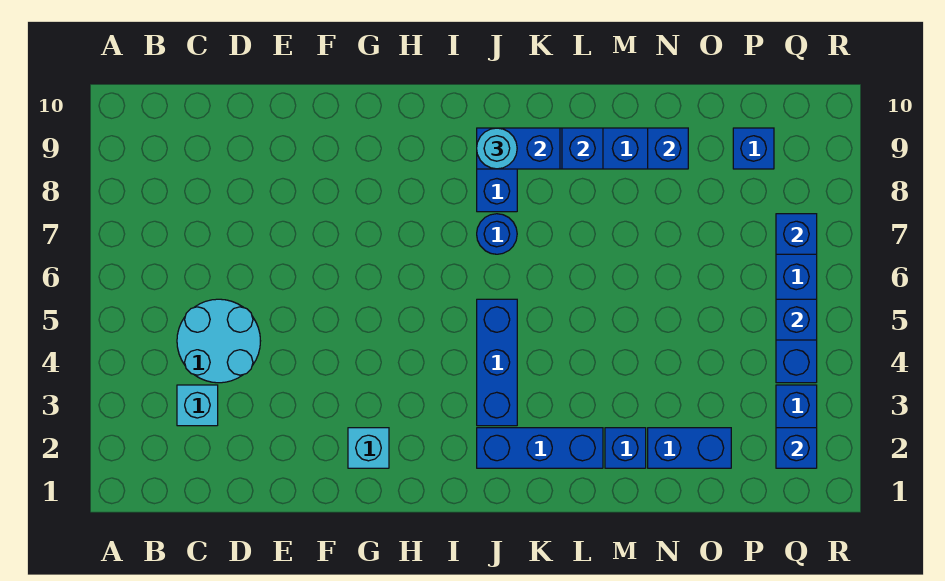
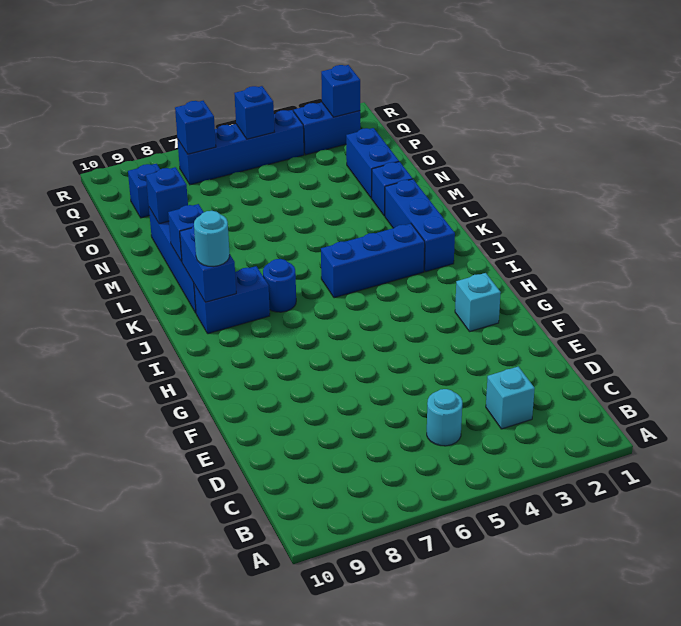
cyan round brick C4:D5 level 1 -> cyan round brick C5 level 1

